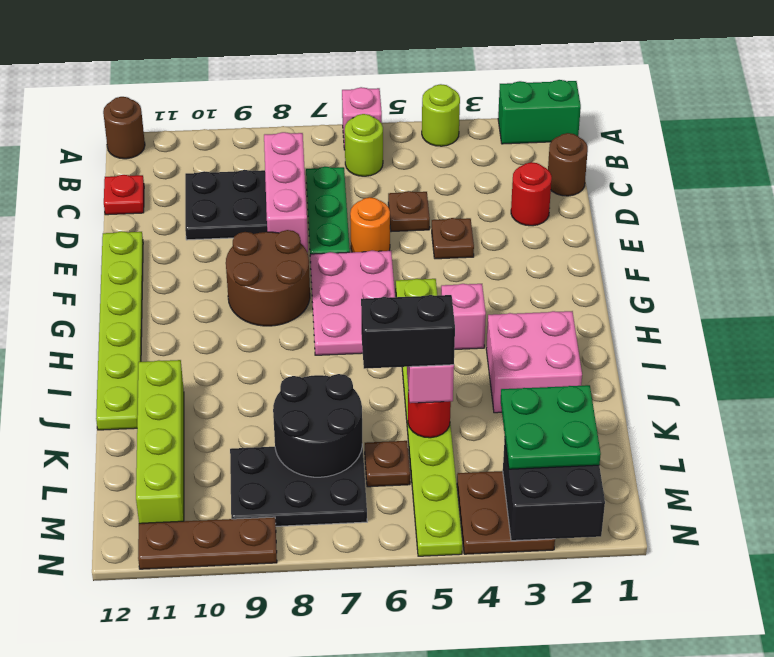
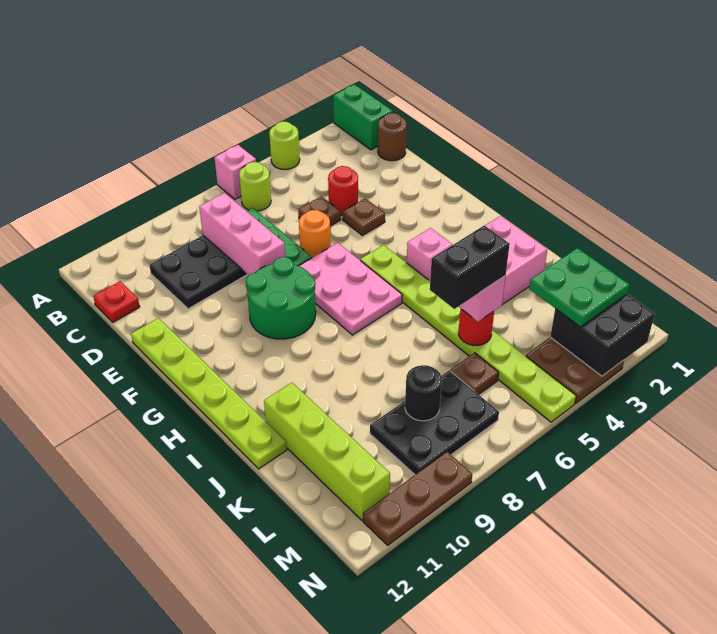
green brick A1:A2 level 1 -> green brick A1:B1 level 1
brown round brick A12 level 1 -> none
red round brick D2 level 1 -> red round brick D4 level 1
brown round brick F8:G9 level 1 -> green round brick F8:G9 level 1
black round brick K7:L8 level 2 -> black round brick L8 level 2

